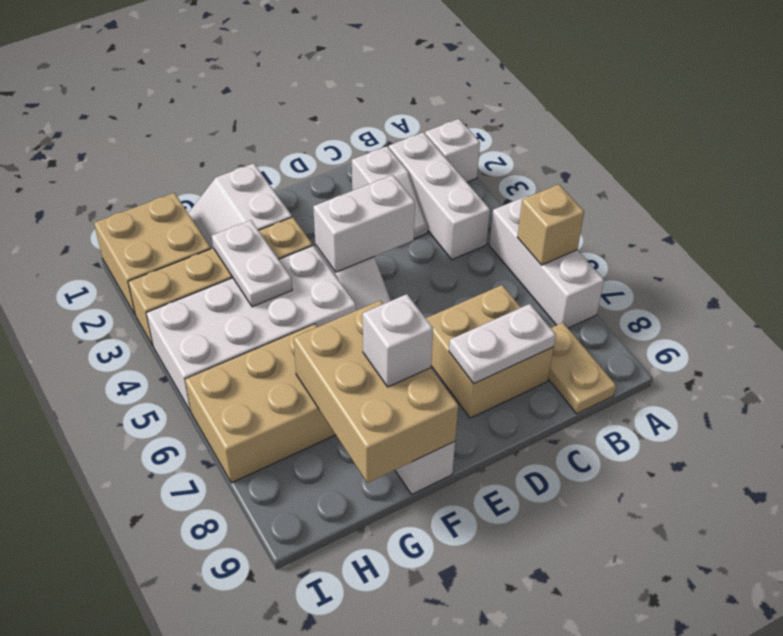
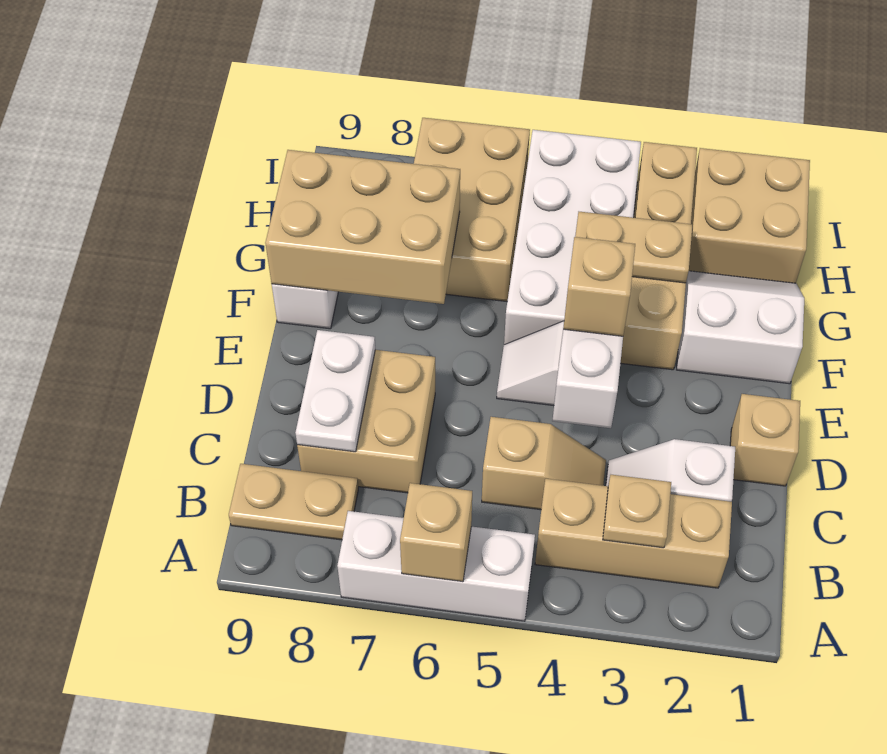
white brick A2 level 1 -> none
white brick B2:B4 level 1 -> tan brick B2:B4 level 1
none -> tan plate B3 level 2
none -> tan slope C4:C5 level 1 top 5
none -> tan brick D1 level 1
none -> tan brick E4 level 3
white brick F8 level 3 -> none
white plate G3:G4 level 2 -> tan plate G3:G4 level 2

